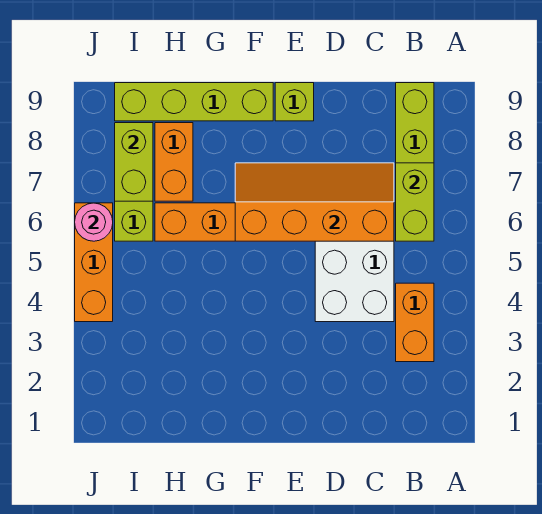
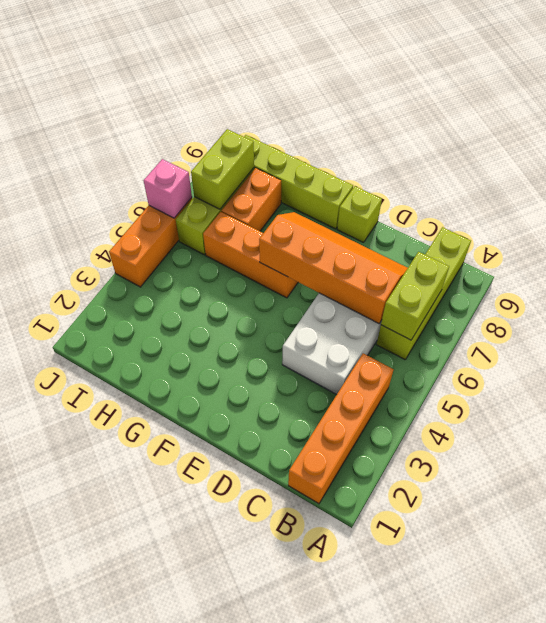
orange brick B3:B4 level 1 -> orange brick B1:B4 level 1
pink round brick J6 level 2 -> pink brick J6 level 2

